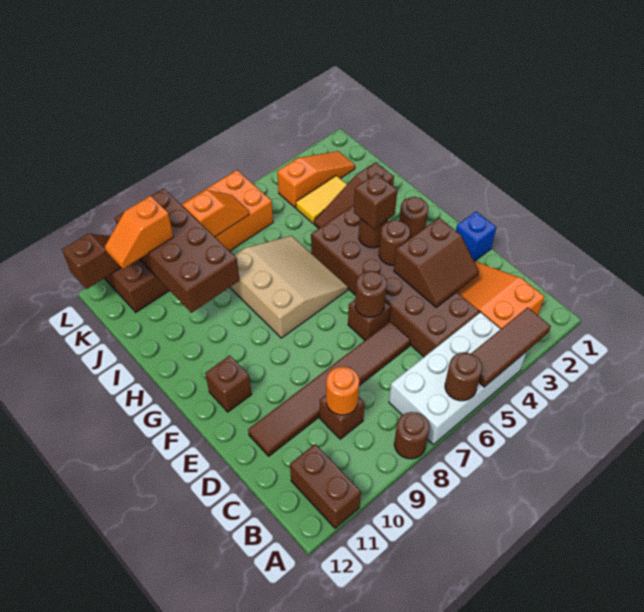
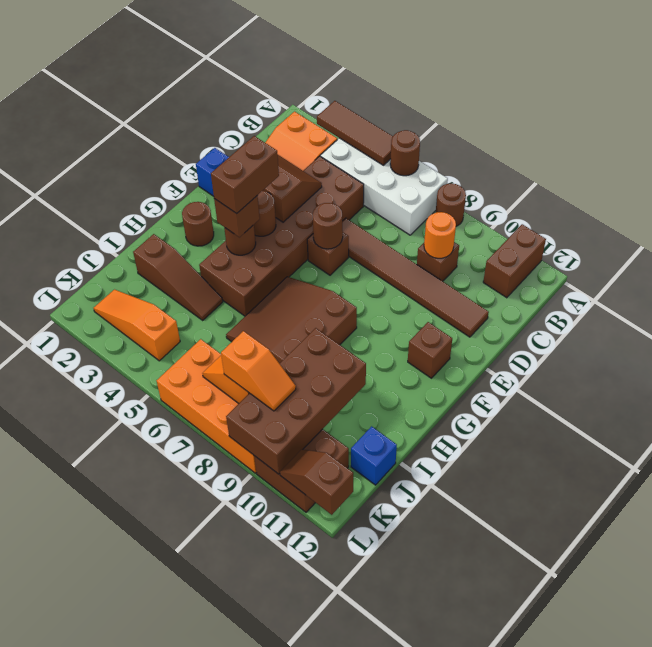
none -> brown brick F4:G4 level 4
tan slope G6:I8 level 1 top 8 -> brown slope G6:I8 level 1 top 8
yellow tile J3:J4 level 1 -> none
none -> blue brick J12 level 1
orange slope K10:K11 level 3 top 10 -> orange slope K8:K9 level 3 top 8

